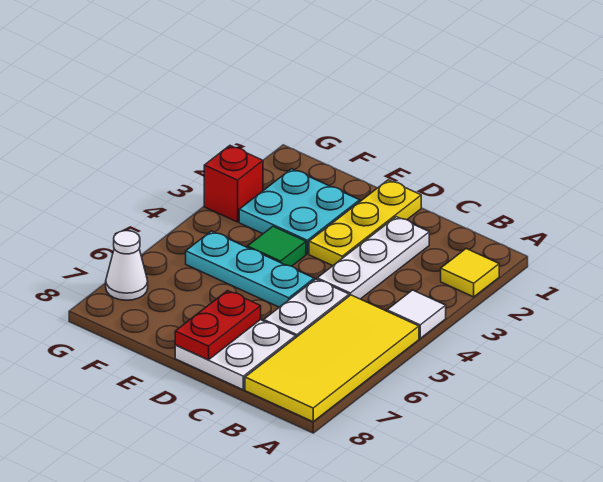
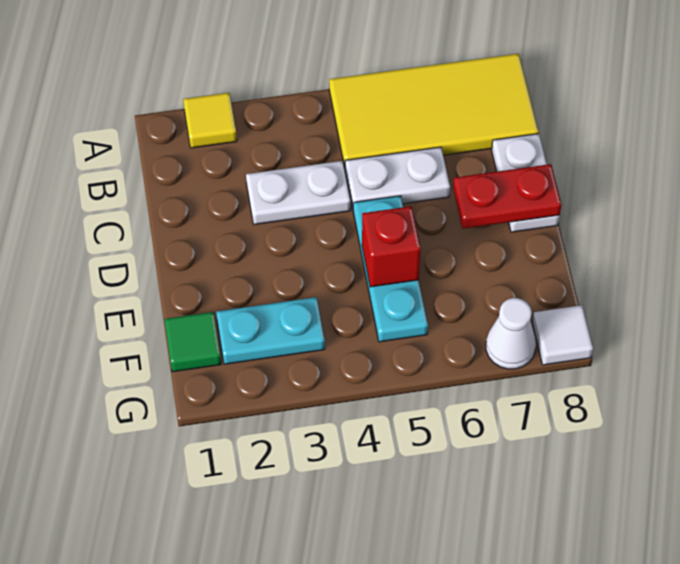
white tile A4 level 1 -> white tile G8 level 1
white plate C2:C4 level 1 -> white plate C3:C4 level 1
white plate C7:D8 level 1 -> white plate C8:D8 level 1
yellow plate D1:D3 level 1 -> none
cyan plate E2:F3 level 1 -> cyan plate F2:F3 level 1
green tile E4 level 1 -> green tile F1 level 1
red brick G3 level 1 -> red brick E5 level 2

